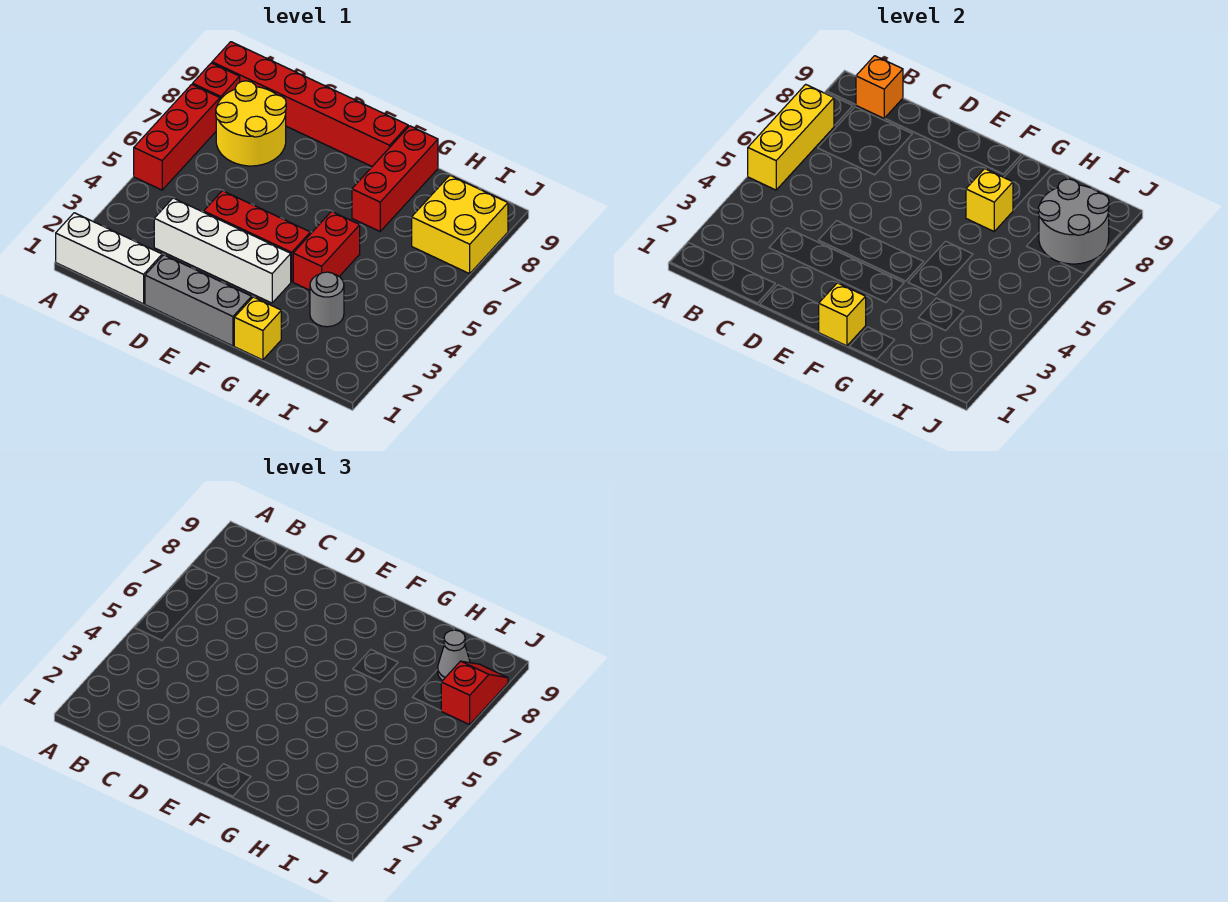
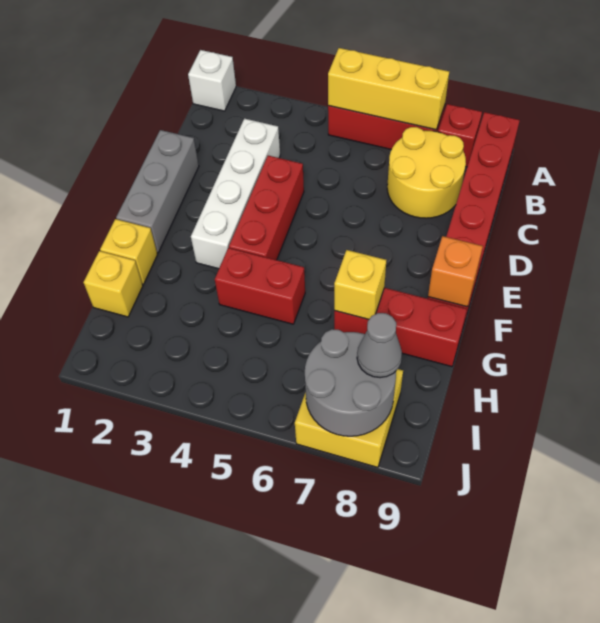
white brick A1:C1 level 1 -> white brick A1 level 1
orange brick B9 level 2 -> orange brick F9 level 2
yellow brick F1 level 2 -> yellow brick H1 level 1
grey round brick H3 level 1 -> none
red slope J7:J8 level 3 top 7 -> none

